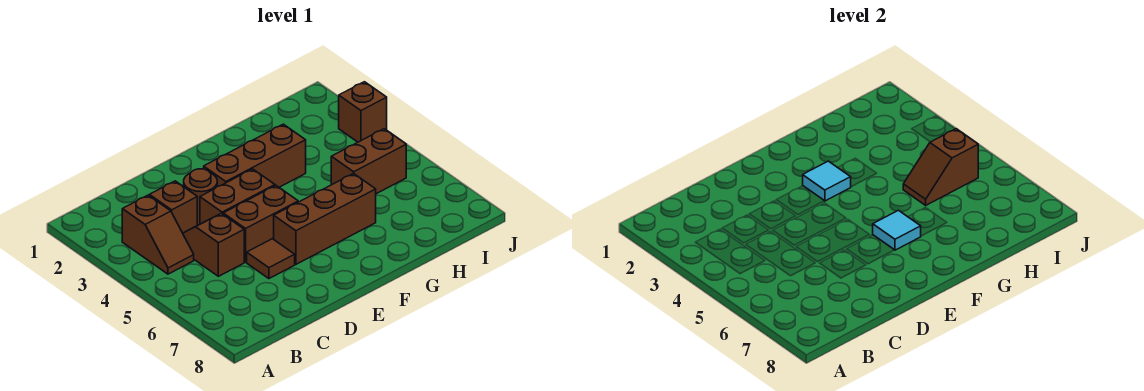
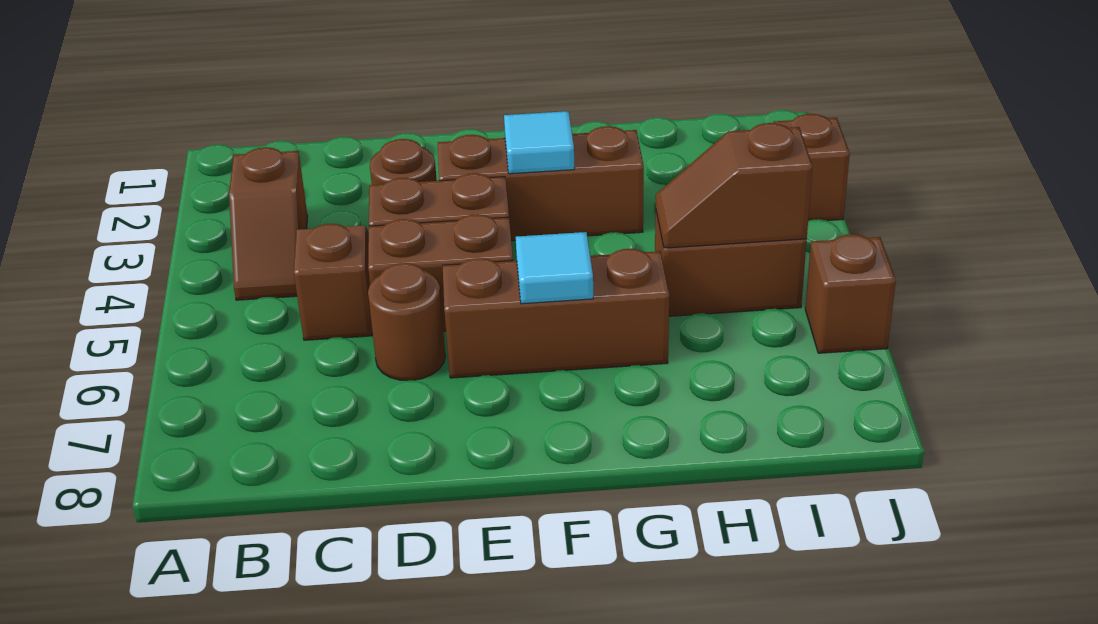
brown brick C3 level 1 -> brown brick J6 level 1
brown tile D6 level 1 -> brown round brick D6 level 1

